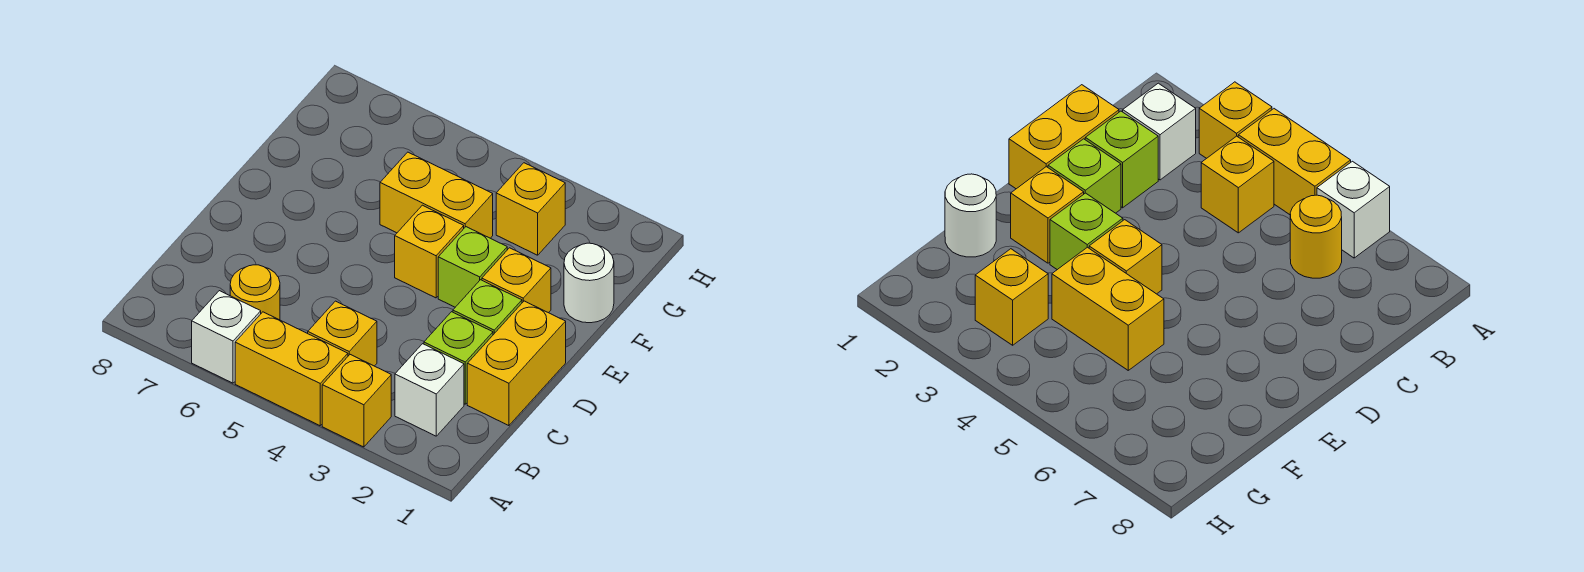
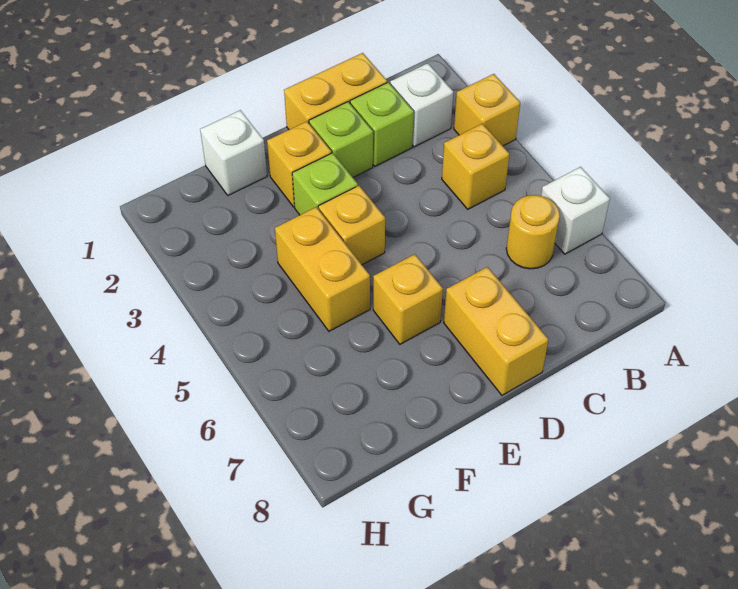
yellow brick A4:A5 level 1 -> yellow brick D7:D8 level 1
white round brick F1 level 1 -> white brick F1 level 1
yellow brick G3 level 1 -> yellow brick E6 level 1

